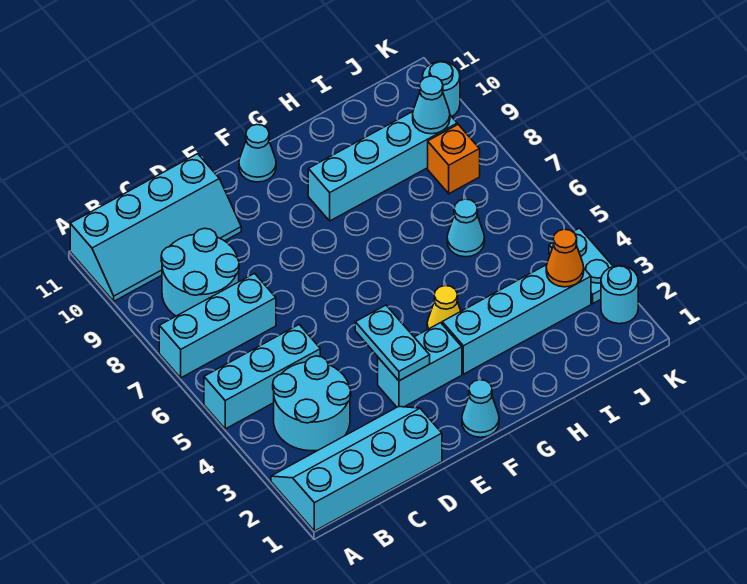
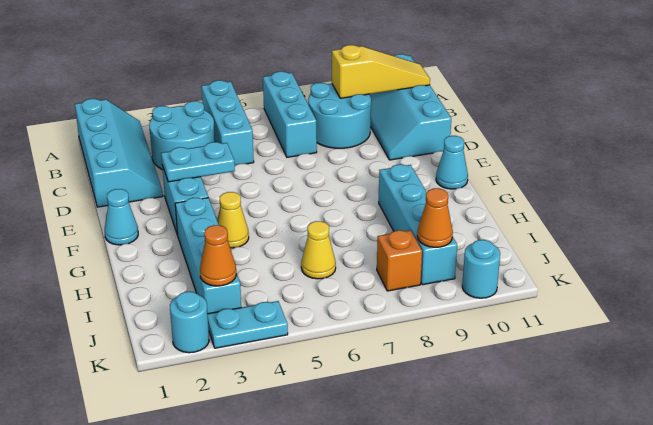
none -> yellow slope B9:B11 level 2 top 9
cyan cone I6 level 1 -> yellow cone I6 level 1
cyan cone J9 level 2 -> orange cone J9 level 2

